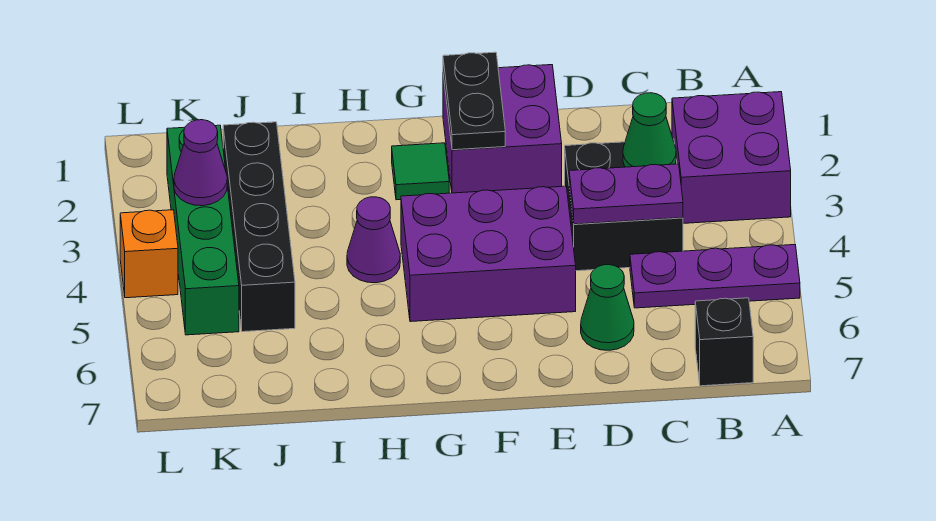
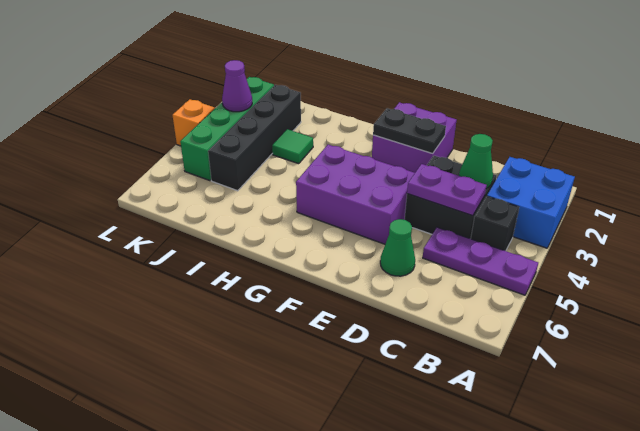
purple brick A2:B3 level 1 -> blue brick A2:B3 level 1
black brick B7 level 1 -> black brick B4 level 1
black plate F1:F2 level 2 -> black plate E2:F2 level 2
green tile G2 level 1 -> green tile I3 level 1
purple cone H4 level 1 -> none

